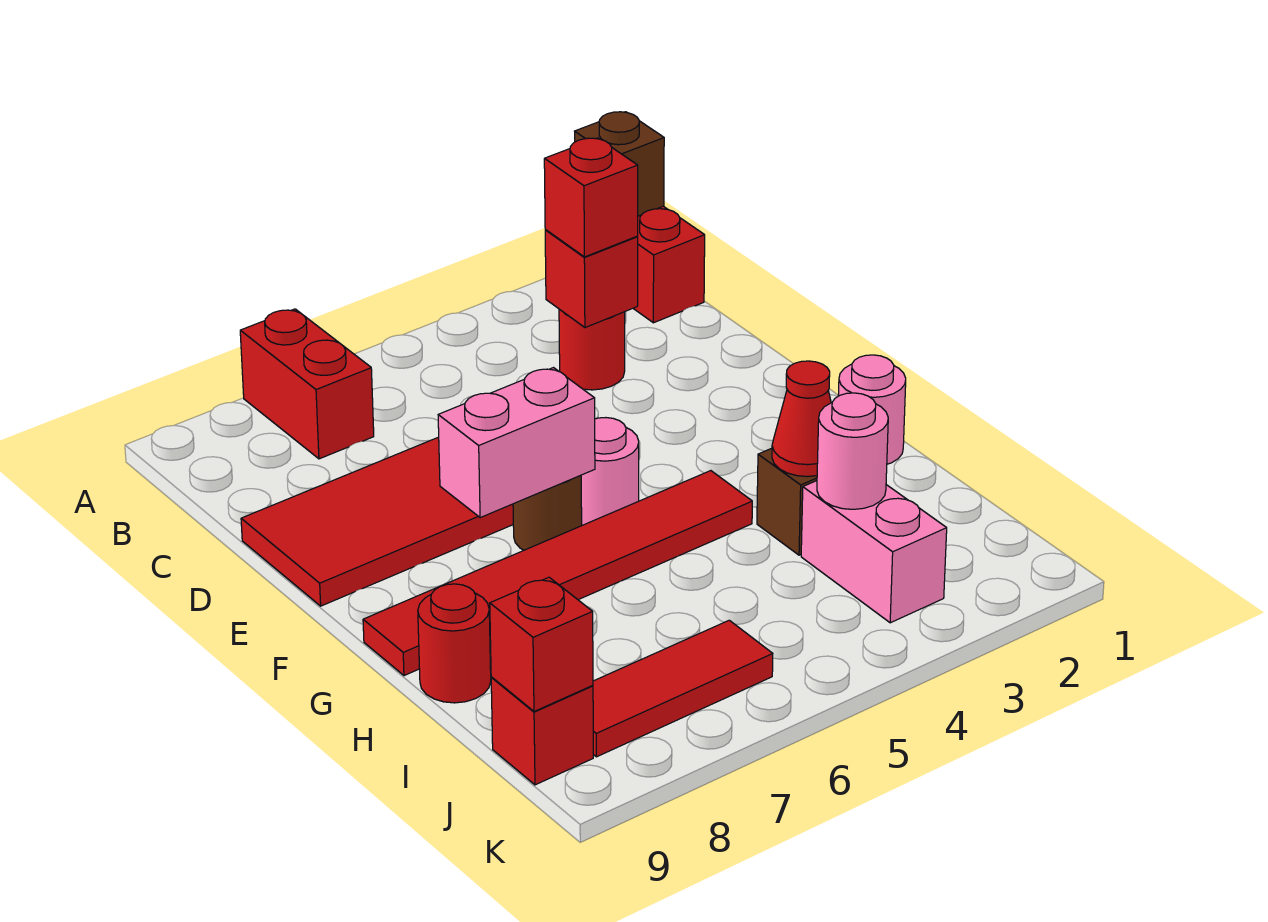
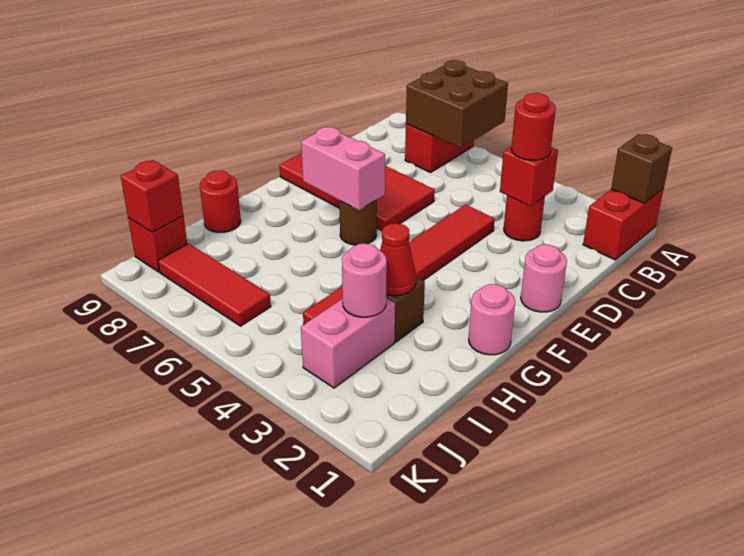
none -> brown brick A6:B7 level 2
red brick C3 level 3 -> red round brick C3 level 3
pink round brick F5 level 1 -> pink round brick E1 level 1
red tile G4:G9 level 1 -> red tile D4:I4 level 1

